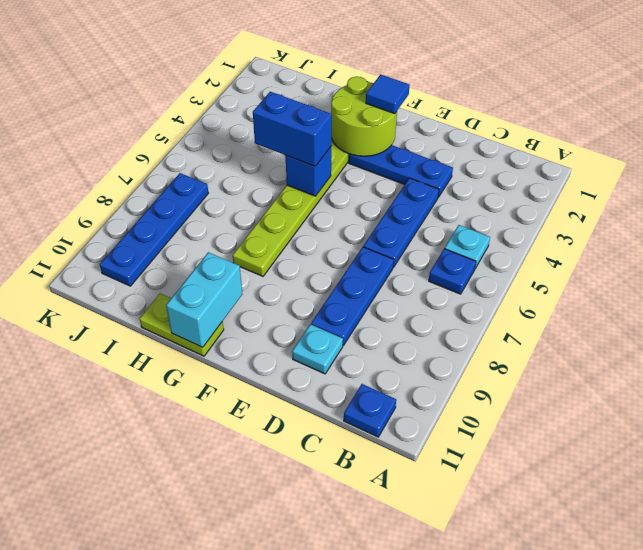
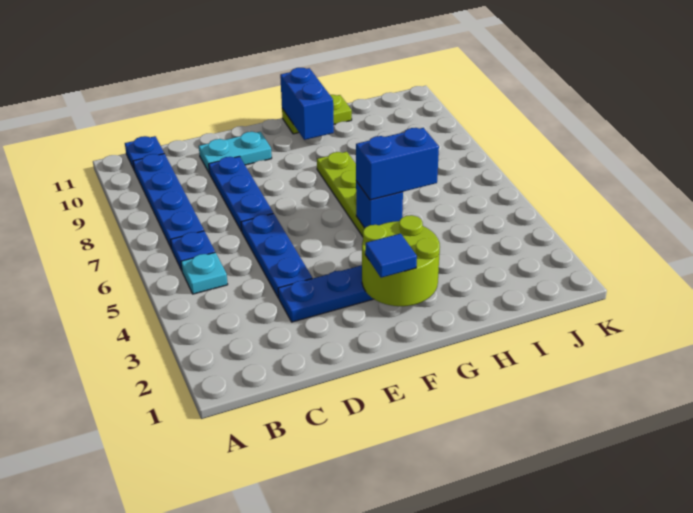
cyan plate D10 level 1 -> cyan plate D10:E10 level 1
cyan brick G10:G11 level 2 -> blue brick G10:G11 level 2
blue plate J7:J10 level 1 -> blue plate B7:B10 level 1

